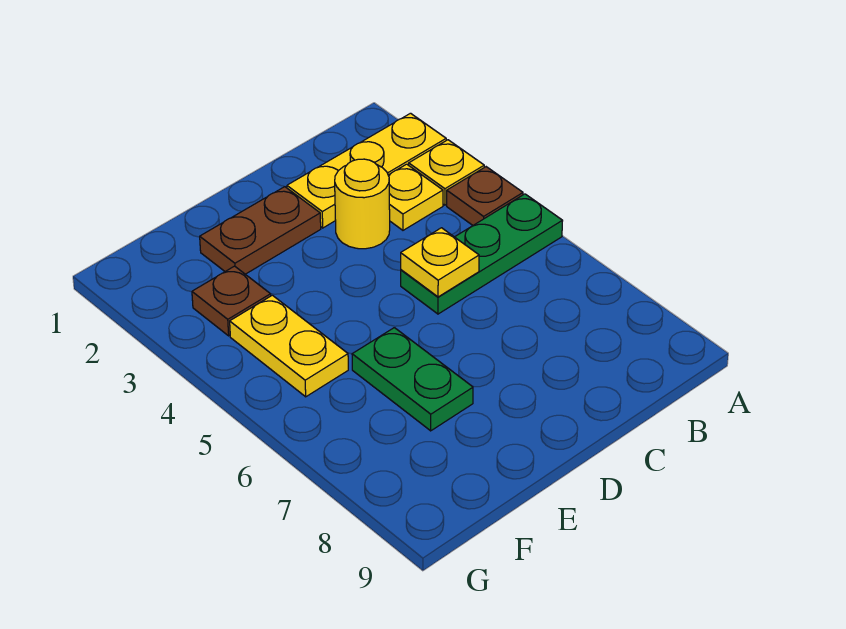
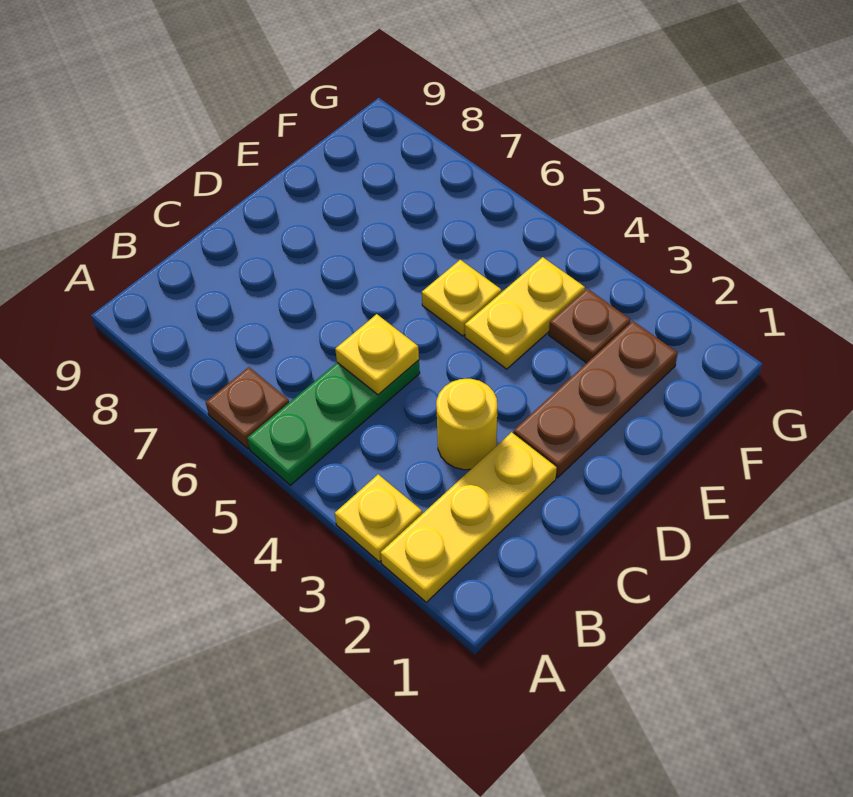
brown plate A4 level 1 -> brown plate A6 level 1
yellow plate B3 level 1 -> yellow plate E5 level 1
brown plate D2:E2 level 1 -> brown plate D2:F2 level 1
green plate E6:E7 level 1 -> none
yellow plate F4:F5 level 1 -> yellow plate E4:F4 level 1

